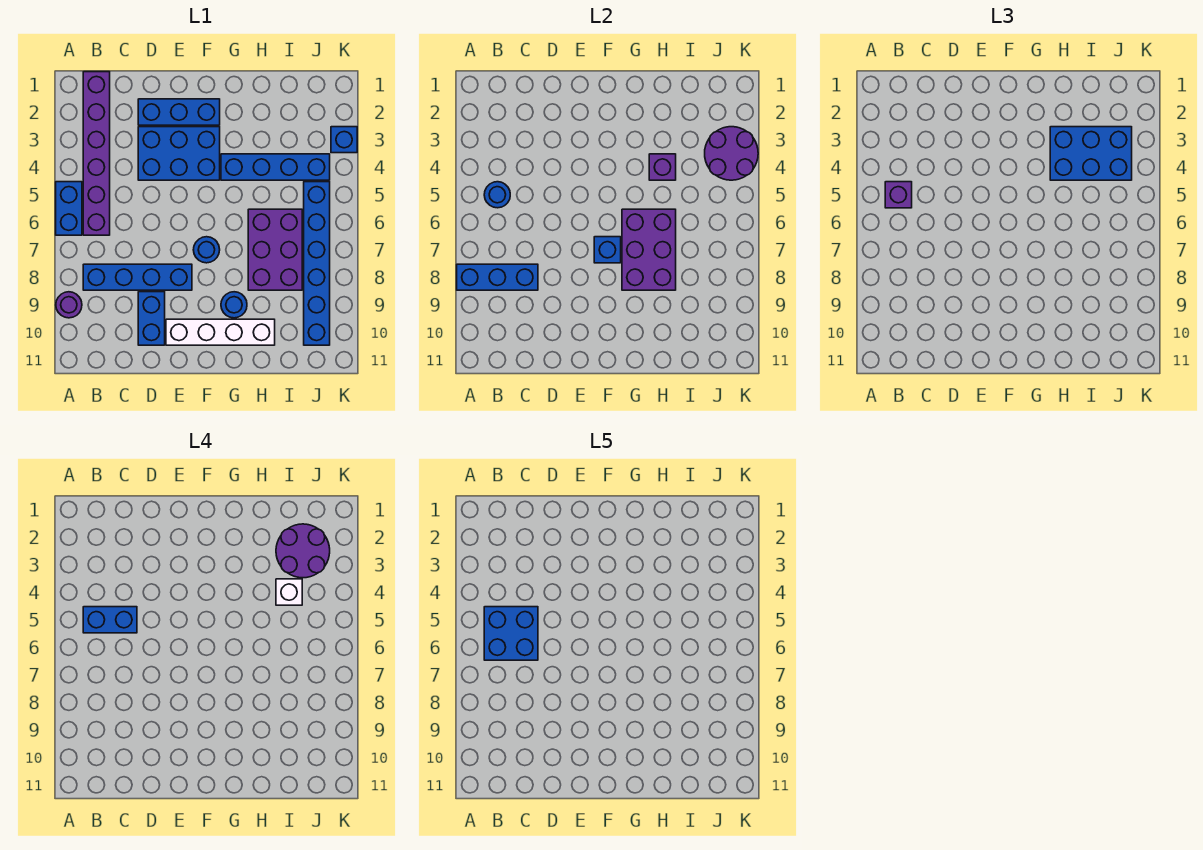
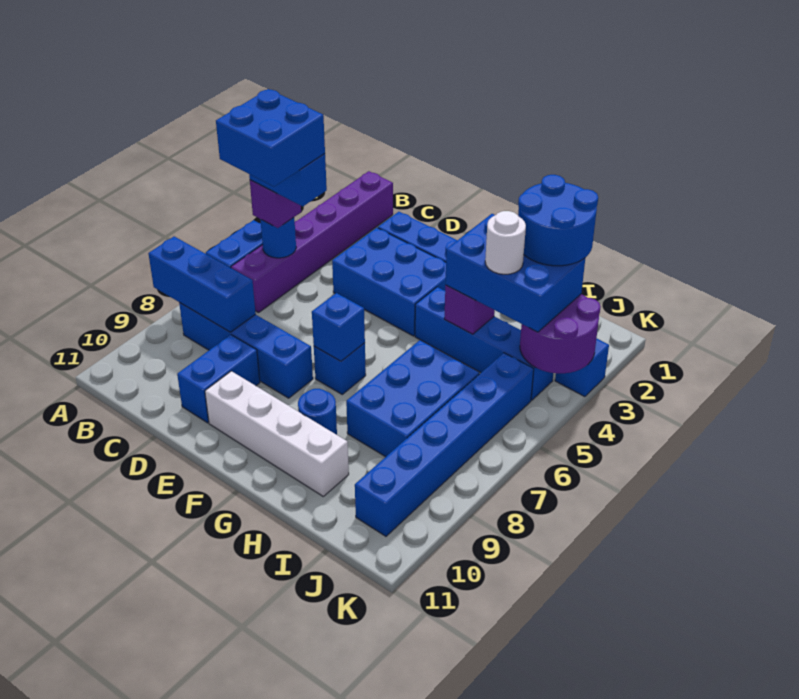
purple round brick A9 level 1 -> none
blue round brick F7 level 1 -> blue brick F7 level 1
purple brick G6:H8 level 2 -> none
purple brick H6:I8 level 1 -> blue brick H6:I8 level 1
purple round brick I2:J3 level 4 -> blue round brick I2:J3 level 4
white brick I4 level 4 -> white round brick I4 level 4

